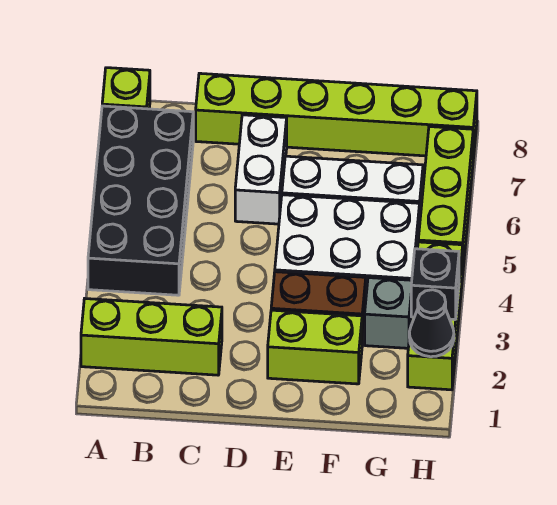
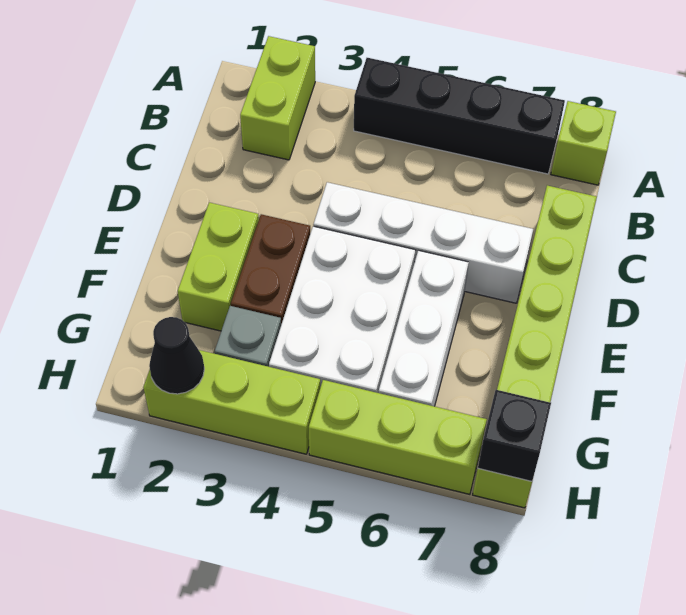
lime brick A2:C2 level 1 -> lime brick A2:B2 level 1
black brick A4:B7 level 1 -> black brick A4:A7 level 1
white brick D6:D7 level 1 -> white brick D4:D7 level 1
black brick H3 level 2 -> black brick H8 level 2

